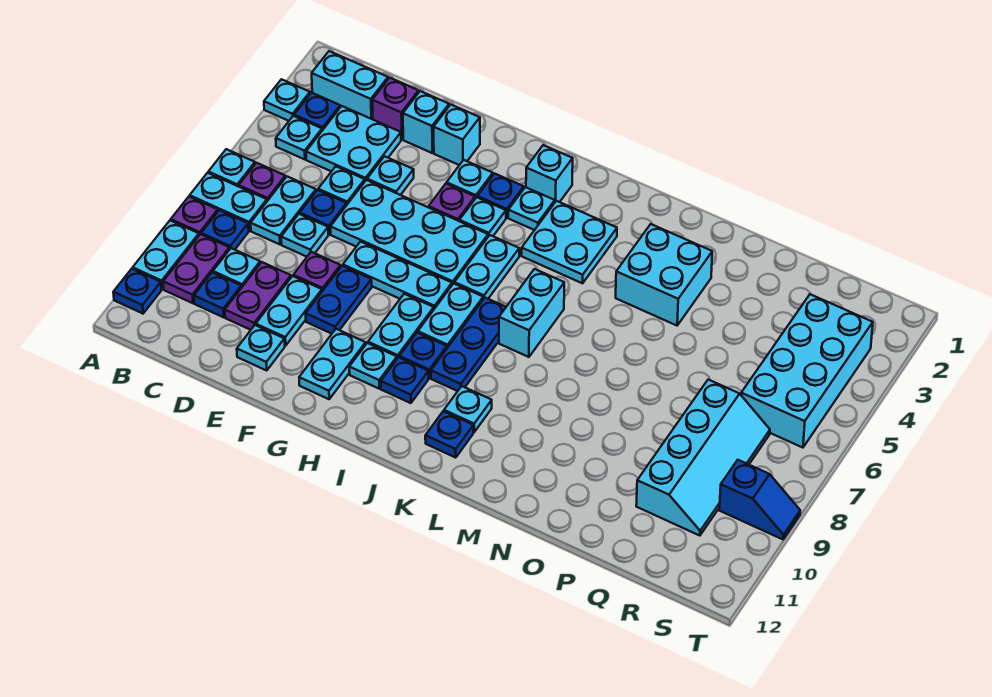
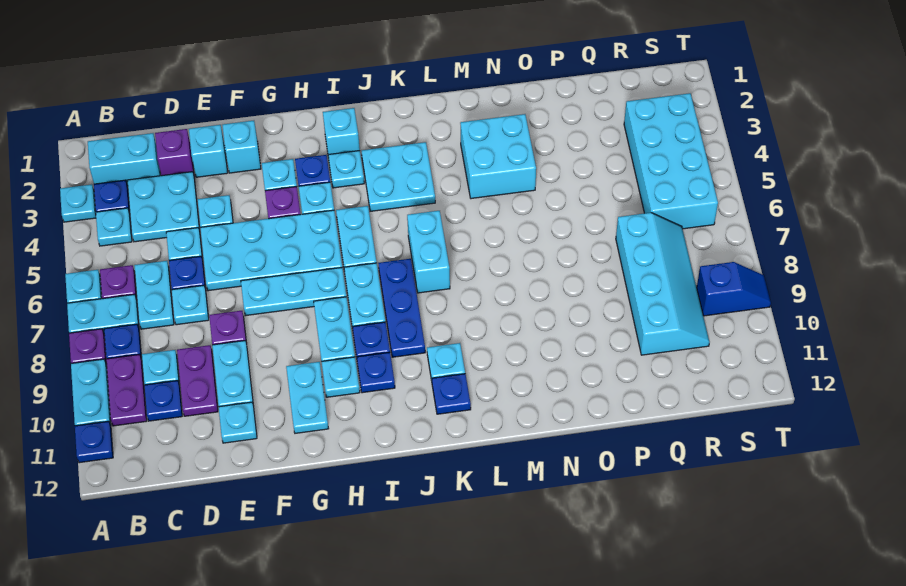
blue plate F8:F9 level 1 -> none

